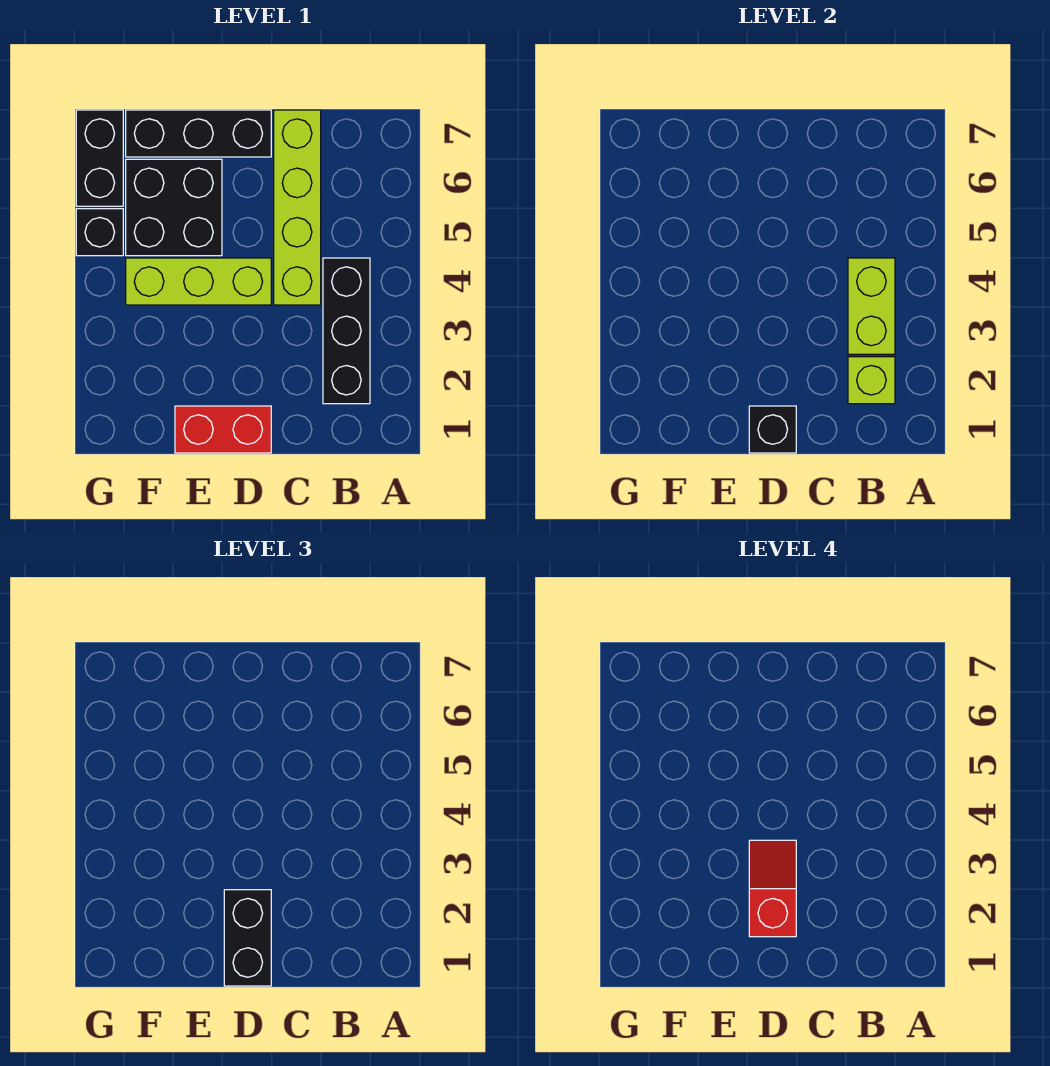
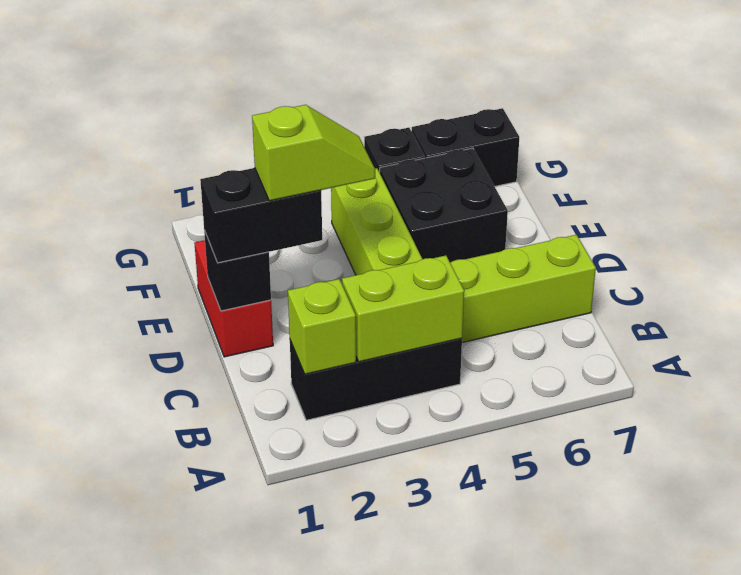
red slope D2:D3 level 4 top 2 -> lime slope D2:D3 level 4 top 2
black brick D7:F7 level 1 -> none

